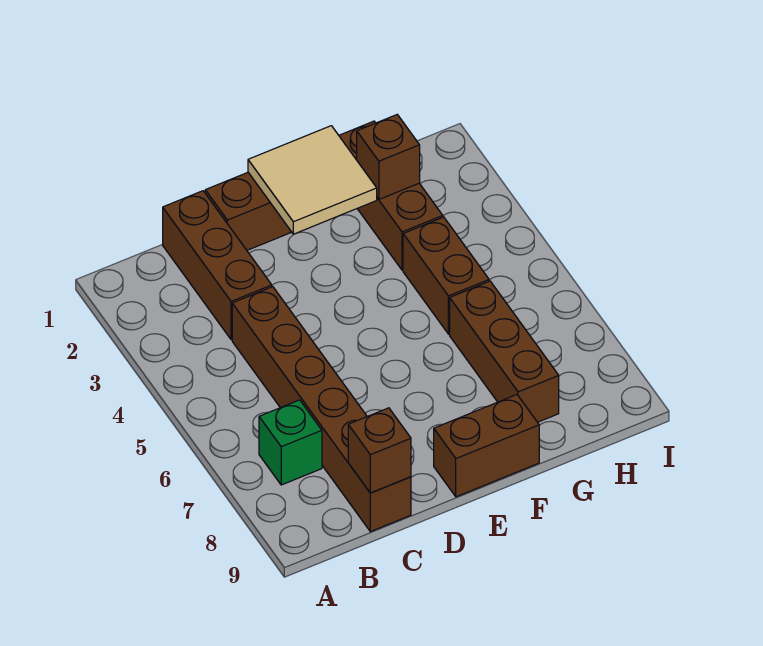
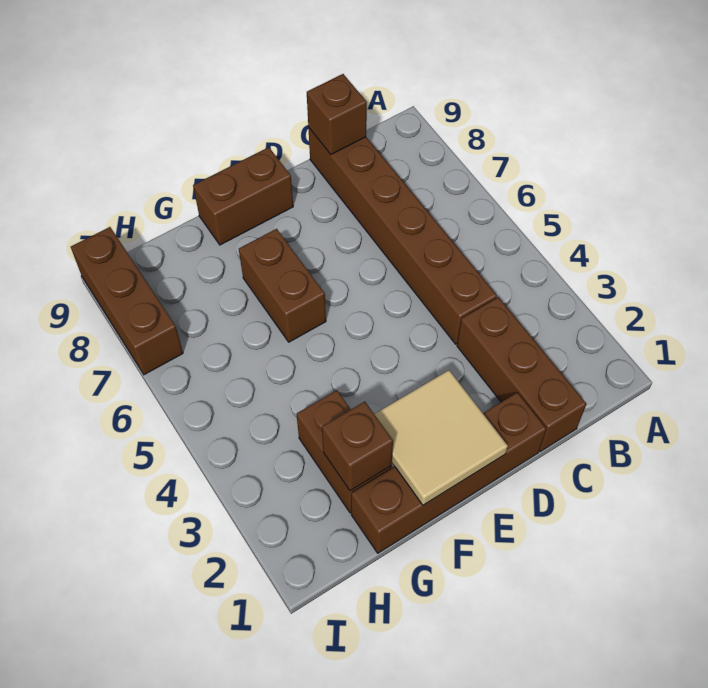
green brick B7 level 1 -> none
brown brick G4:G5 level 1 -> brown brick F6:F7 level 1
brown brick G6:G8 level 1 -> brown brick I7:I9 level 1

